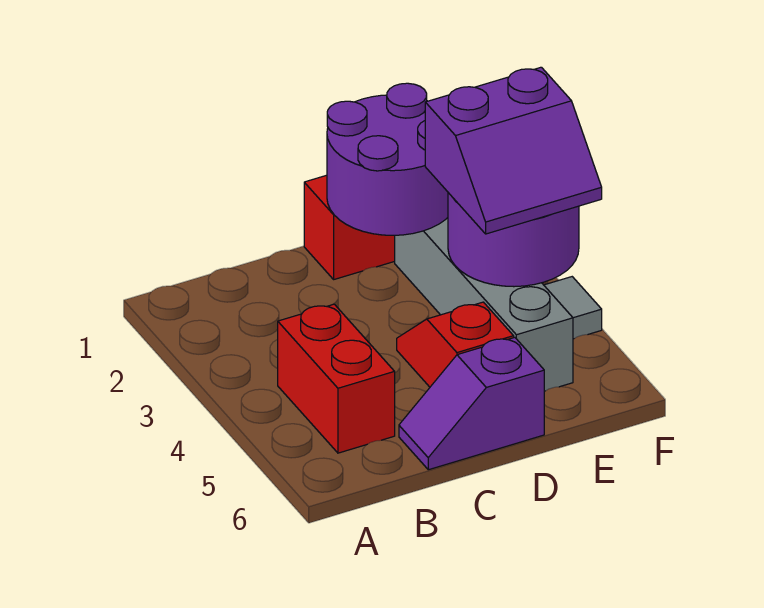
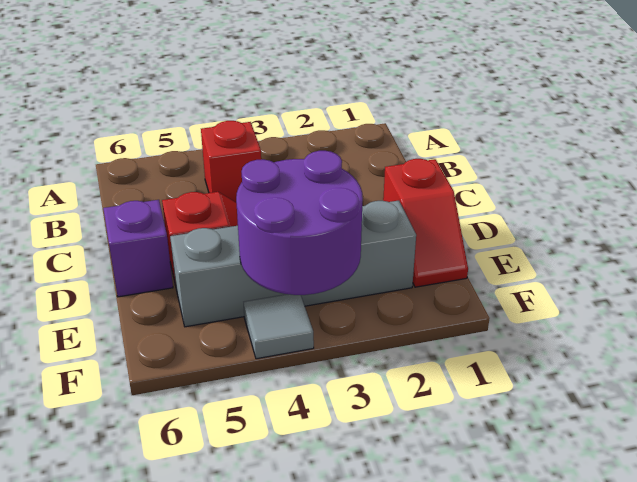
red brick B4:B5 level 1 -> red brick B4 level 1
purple round brick D1:E2 level 2 -> none
purple slope E3:F4 level 3 top 3 -> none

